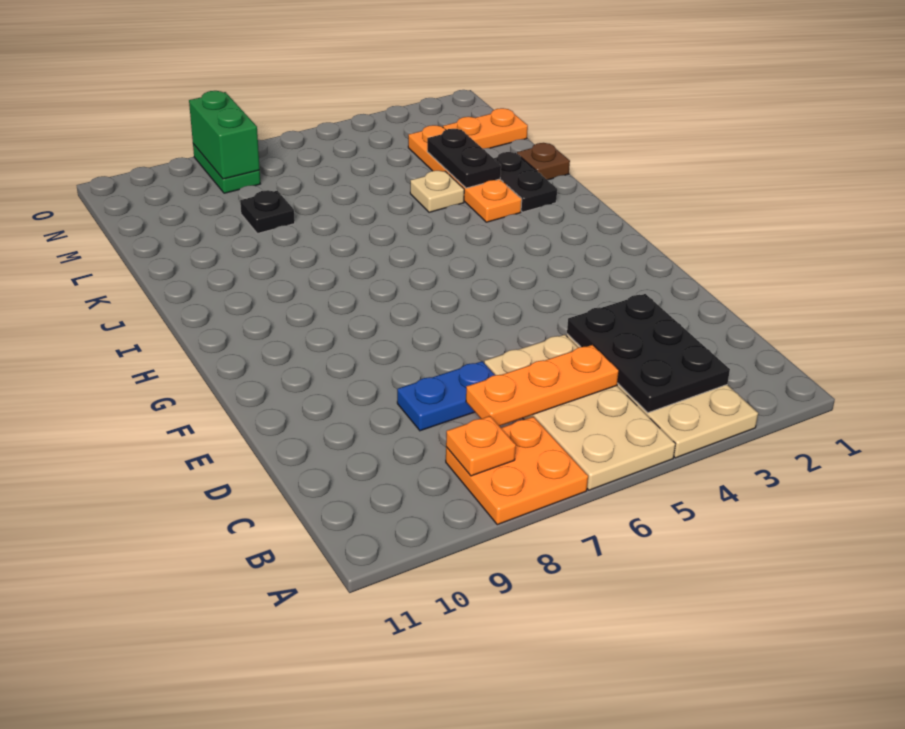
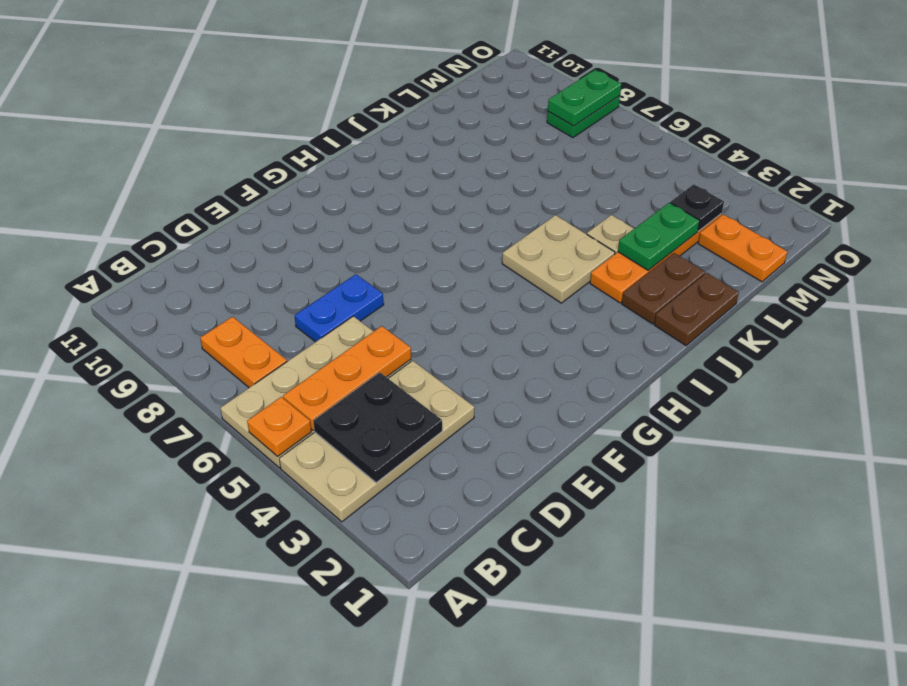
orange plate A7:B8 level 1 -> orange plate B7:B8 level 1
black plate B3:D4 level 2 -> black plate B3:C4 level 2
orange plate B8 level 2 -> orange plate A5 level 2
orange plate C5:C7 level 2 -> orange plate B5:D5 level 2
blue plate D7:D8 level 1 -> blue plate D7:E7 level 1
none -> tan plate I4:J5 level 1
black plate J2:K2 level 1 -> brown plate J2:K2 level 1
brown plate K1 level 1 -> brown plate J1:K1 level 1
black plate K3:L3 level 2 -> green plate K3:L3 level 2
black plate L8 level 1 -> black plate M3 level 2
green brick N8:O8 level 2 -> green plate N8:O8 level 2

